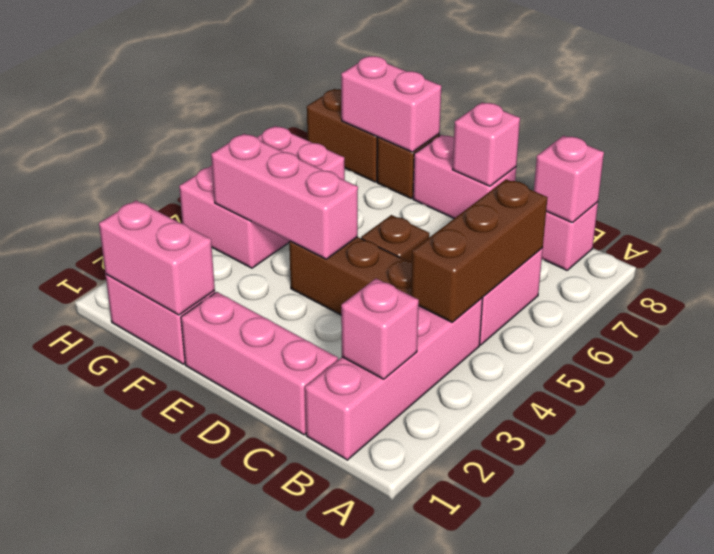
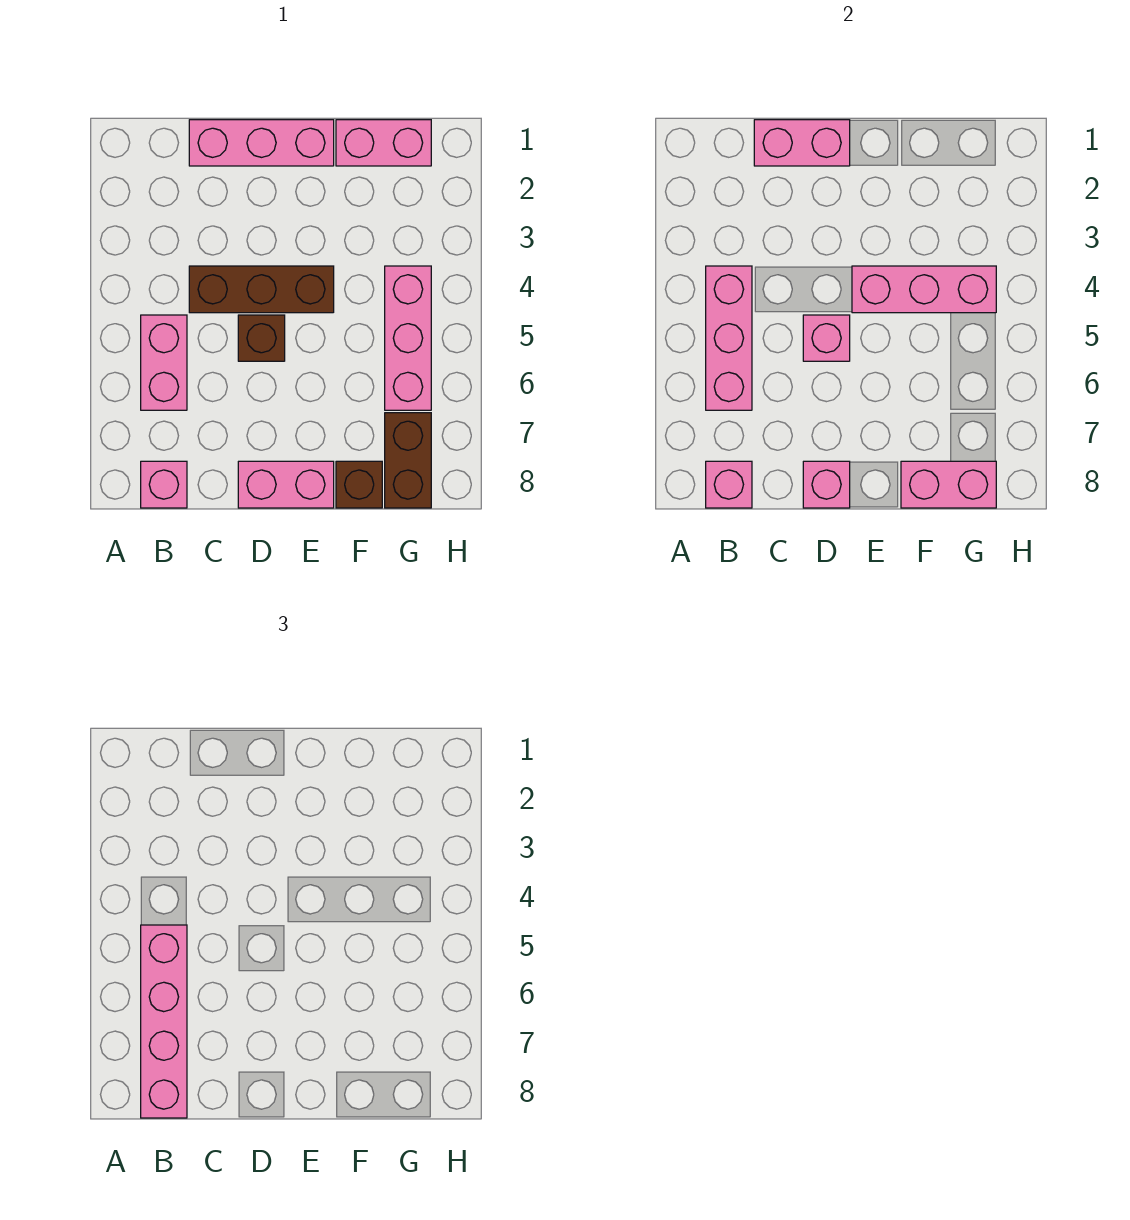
pink brick B1:B4 level 1 -> pink brick B5:B8 level 3
pink brick B2 level 2 -> pink brick D5 level 2
brown brick B4:B6 level 2 -> pink brick B4:B6 level 2
pink brick F1:G1 level 2 -> pink brick C1:D1 level 2
pink brick G4:H6 level 1 -> pink brick G4:G6 level 1
brown brick G8:H8 level 1 -> brown brick G7:G8 level 1

